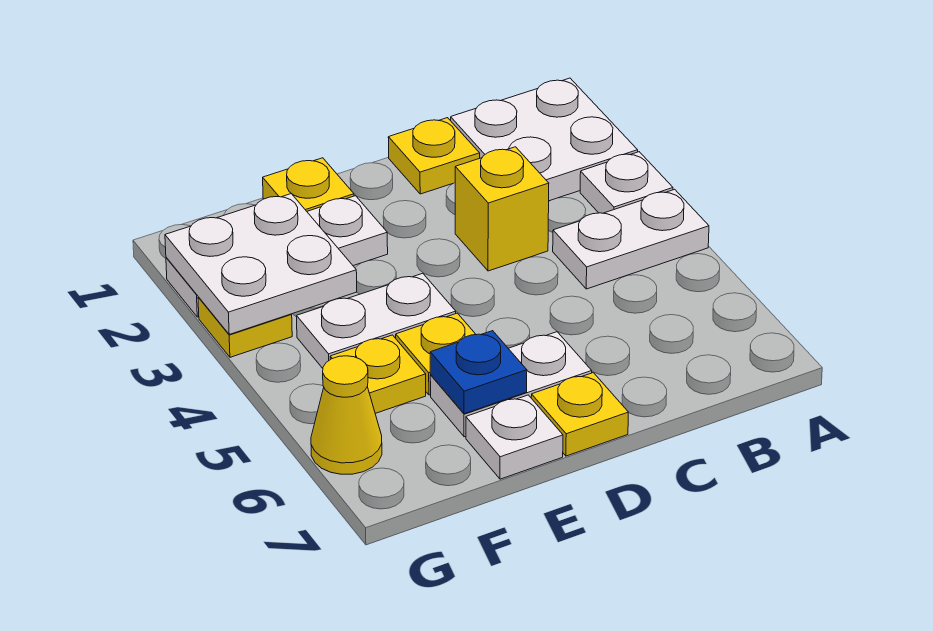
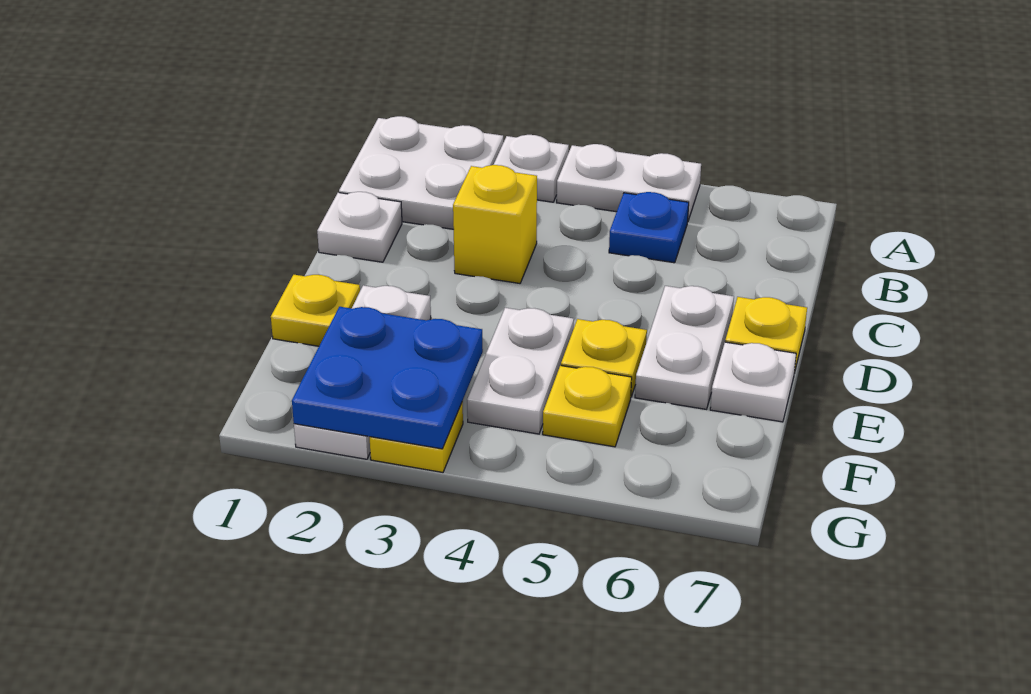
white plate A4:B4 level 1 -> white plate A4:A5 level 1
yellow plate C1 level 1 -> white plate C1 level 1
blue plate E6 level 2 -> blue plate B5 level 1
white plate F2:G3 level 2 -> blue plate F2:G3 level 2
yellow cone G6 level 1 -> none

